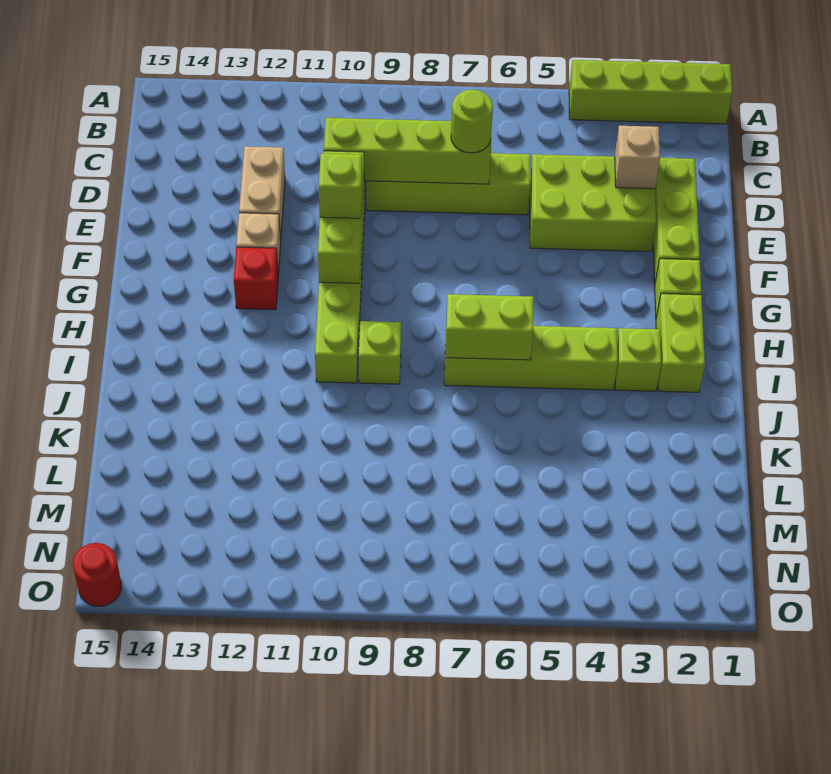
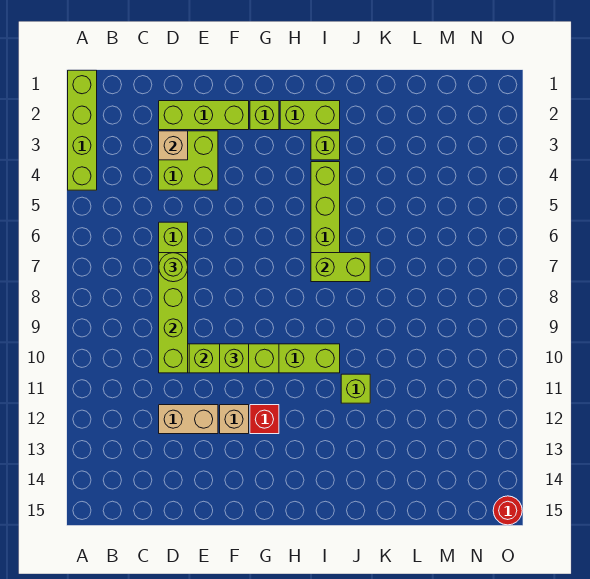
lime brick D3:E5 level 1 -> lime brick D3:E4 level 1
lime brick I6:I7 level 2 -> lime brick I7:J7 level 2
lime brick I9 level 1 -> lime brick J11 level 1

